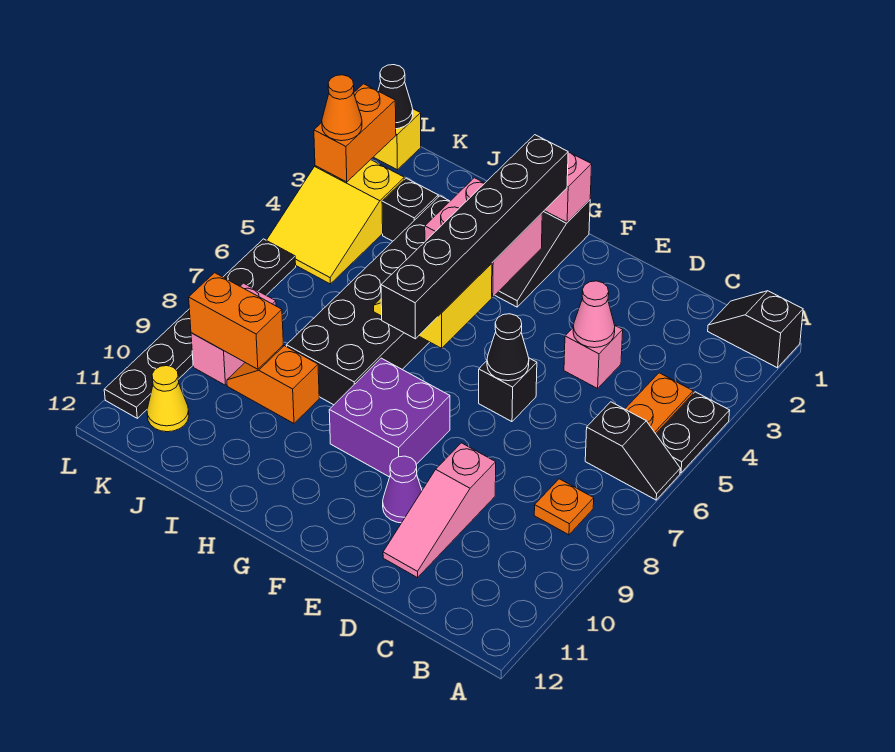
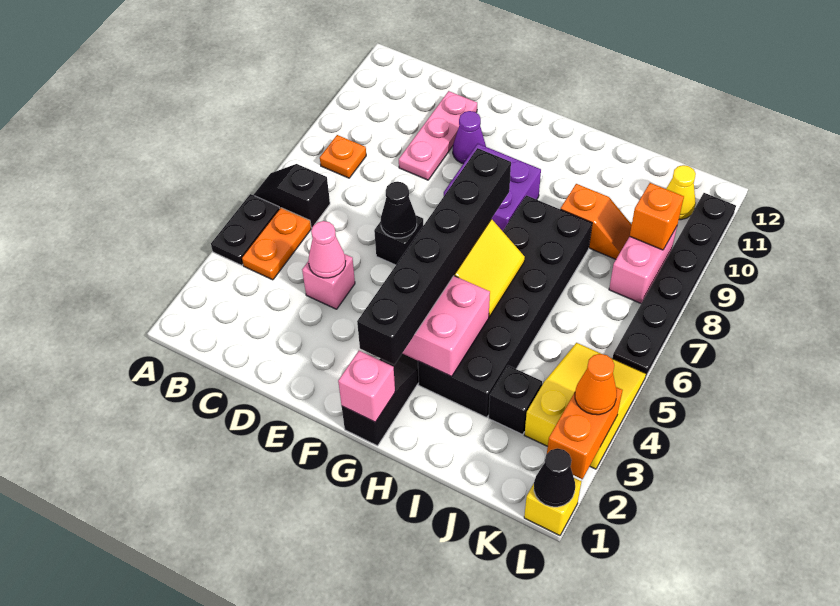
black slope A1:B1 level 1 top A -> none
pink slope D9:D11 level 1 top 9 -> pink plate D9:D11 level 1
orange brick J9:K9 level 2 -> orange brick K9 level 2

